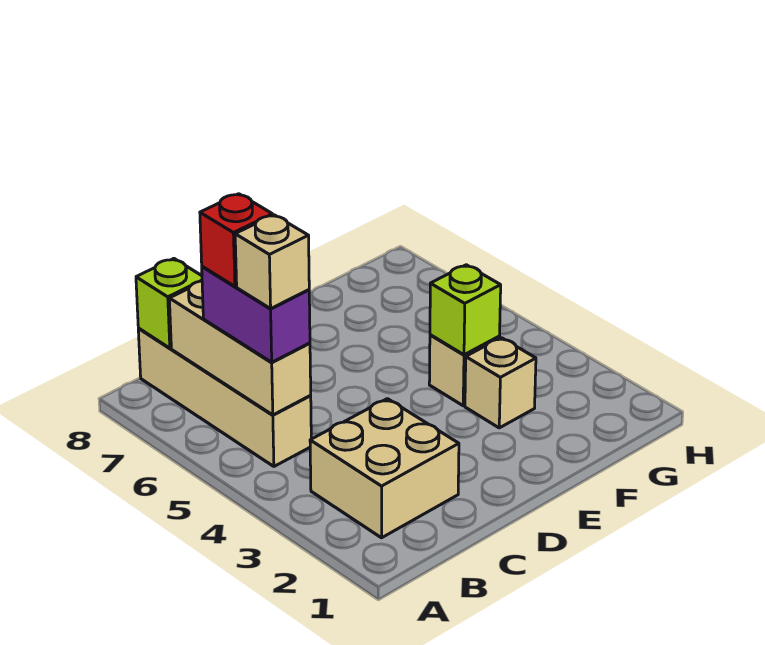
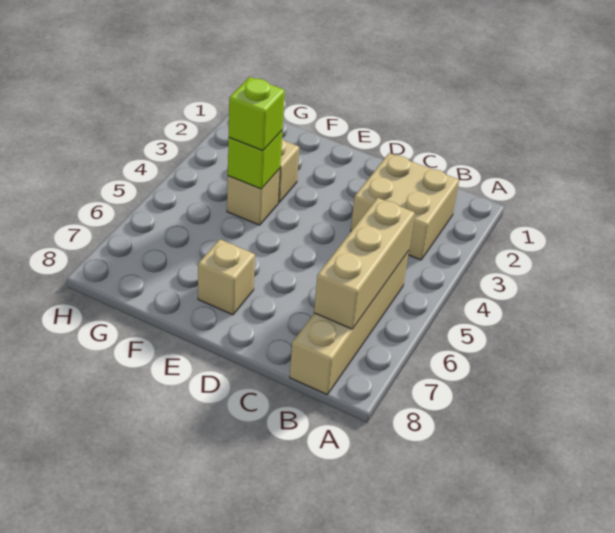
purple brick B5:B6 level 3 -> none
tan brick B5 level 4 -> tan brick E7 level 1
red brick B6 level 4 -> none
lime brick B8 level 2 -> lime brick F4 level 3

